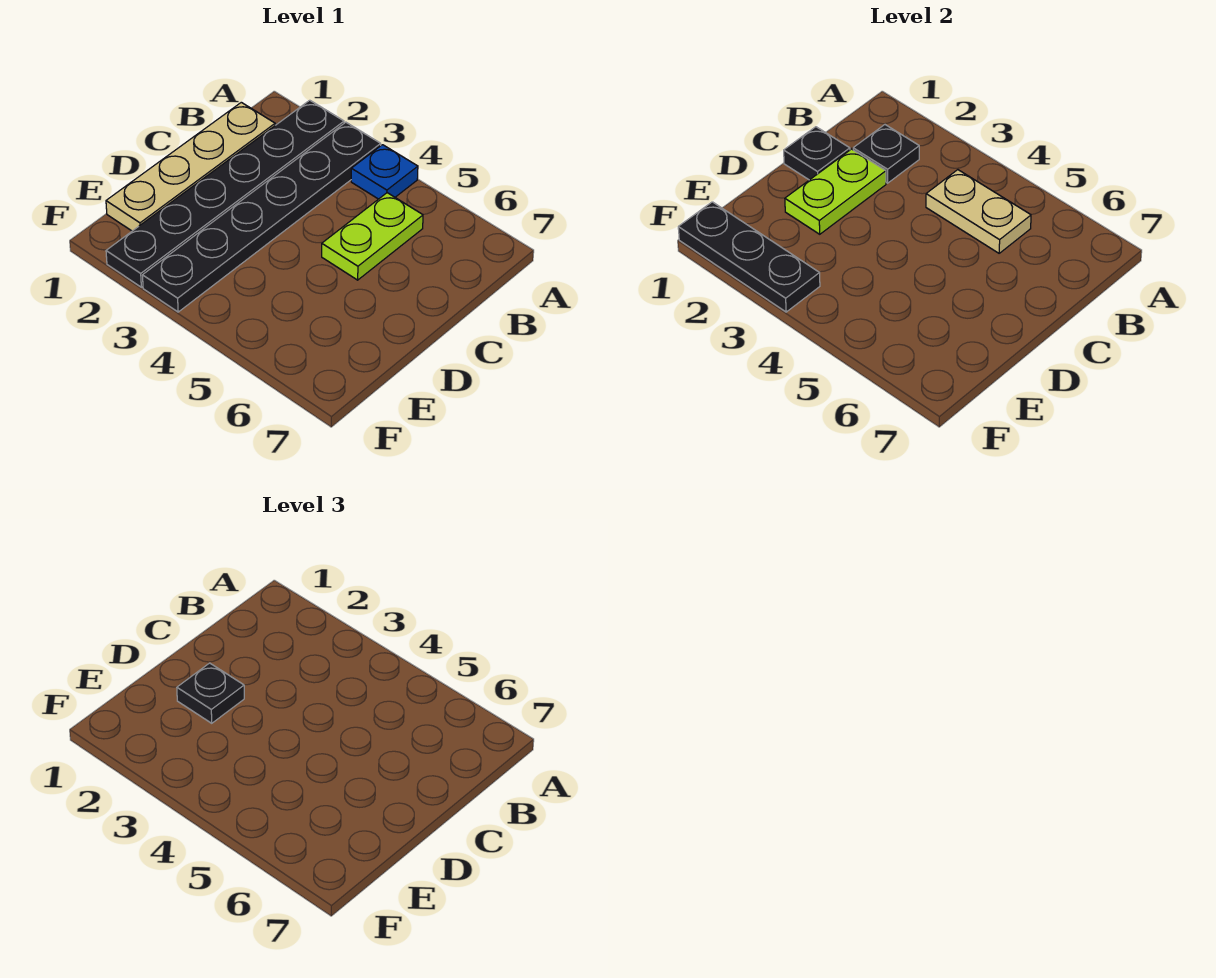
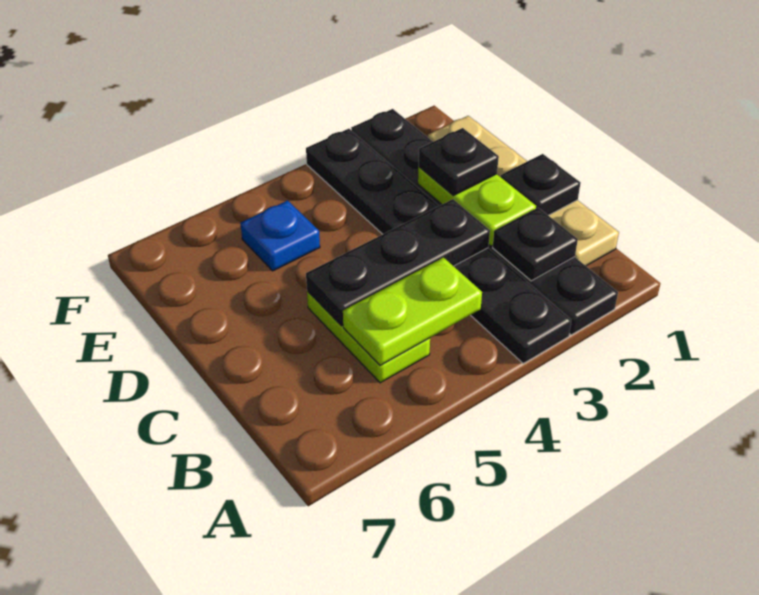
blue plate A4 level 1 -> blue plate E5 level 1
tan plate B4:B5 level 2 -> lime plate B4:B5 level 2
black plate F1:F3 level 2 -> black plate C3:C5 level 2

